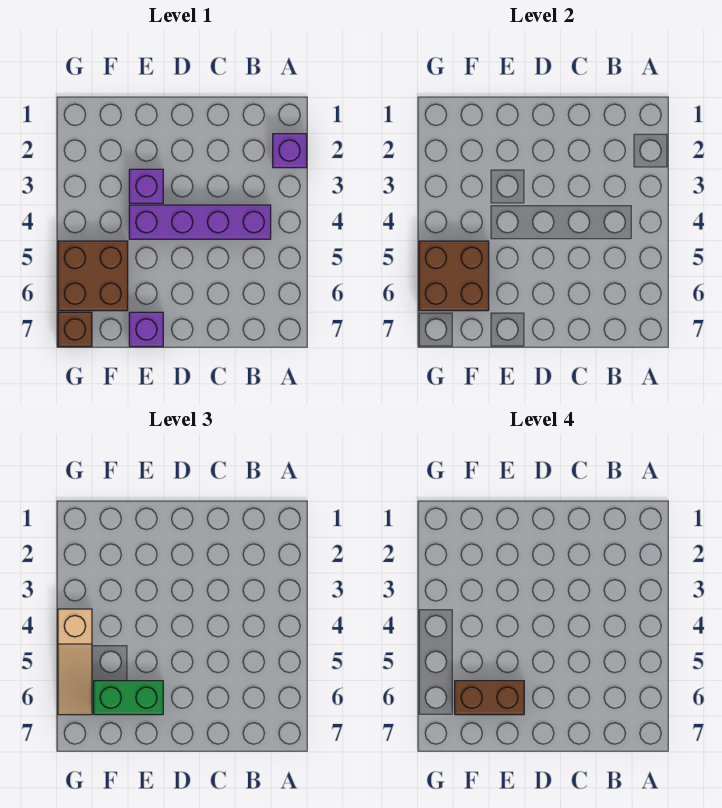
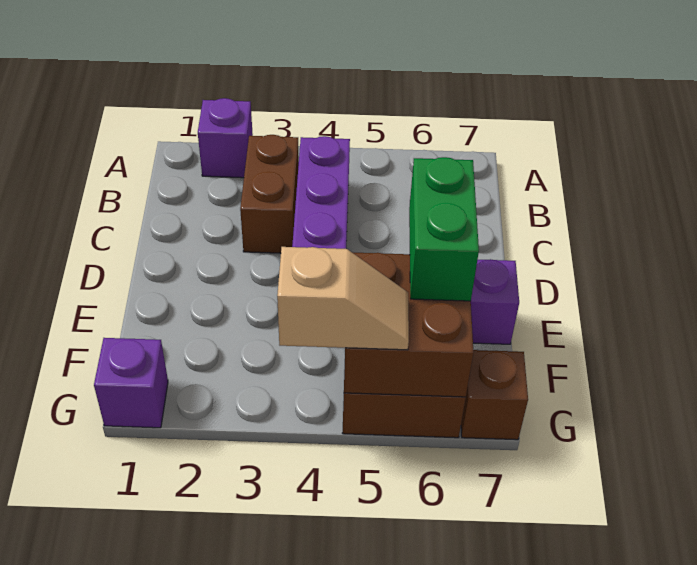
purple brick E3 level 1 -> purple brick G1 level 1
brown brick E6:F6 level 4 -> brown brick B3:C3 level 1
tan slope G4:G6 level 3 top 4 -> tan slope G4:G5 level 3 top 4

